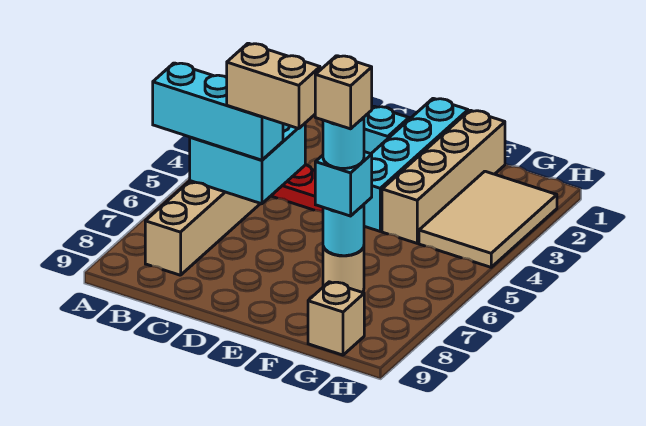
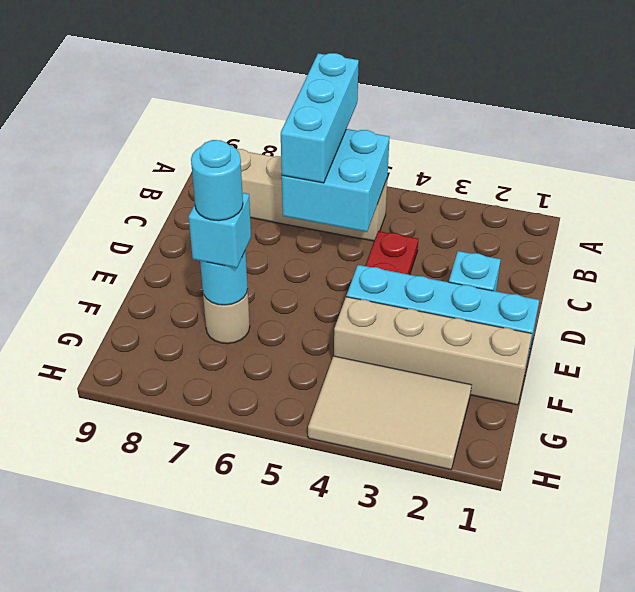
tan brick C6:D6 level 4 -> none
tan brick F7 level 5 -> none
tan brick G9 level 1 -> none

